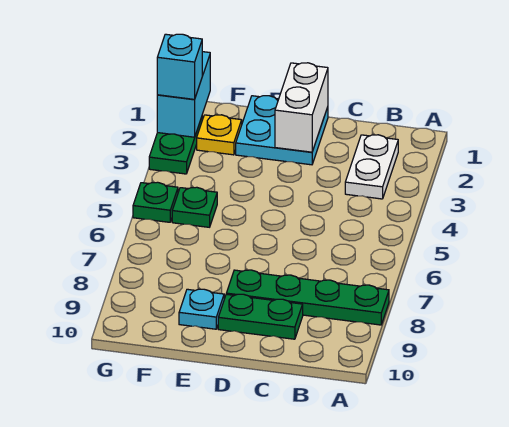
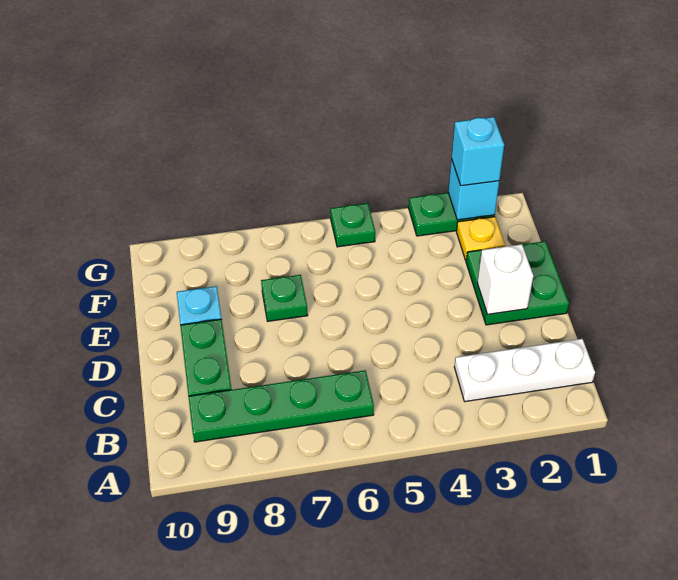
green plate A8:D8 level 1 -> green plate B6:B9 level 1
white plate B2:B3 level 1 -> white plate B1:B3 level 1
cyan plate D1:E2 level 1 -> green plate D1:E2 level 1
white brick D1:D2 level 2 -> white brick D2 level 2
green plate F5 level 1 -> green plate E7 level 1
cyan brick G1:G2 level 2 -> cyan brick G2 level 2

